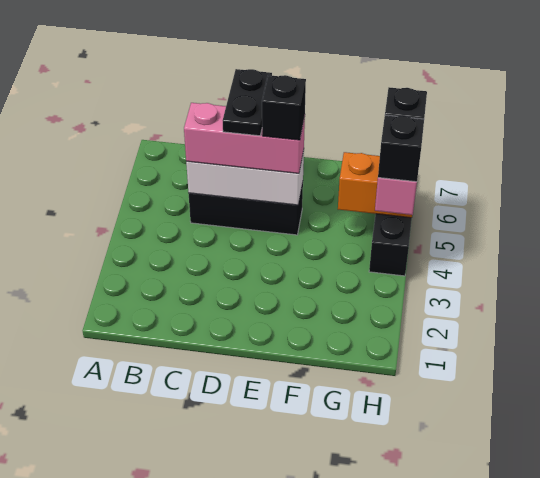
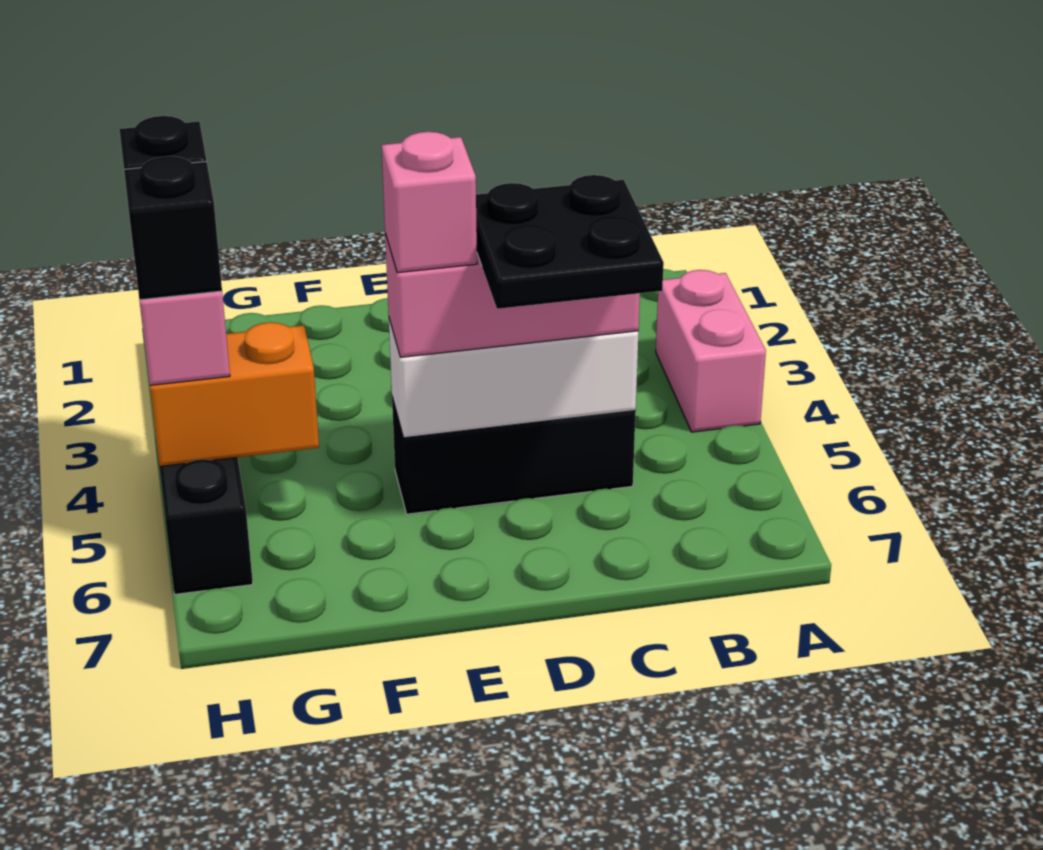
none -> pink brick A3:A4 level 1
black plate D5:D6 level 4 -> black plate C5:D6 level 4
black brick E5 level 4 -> pink brick E5 level 4

